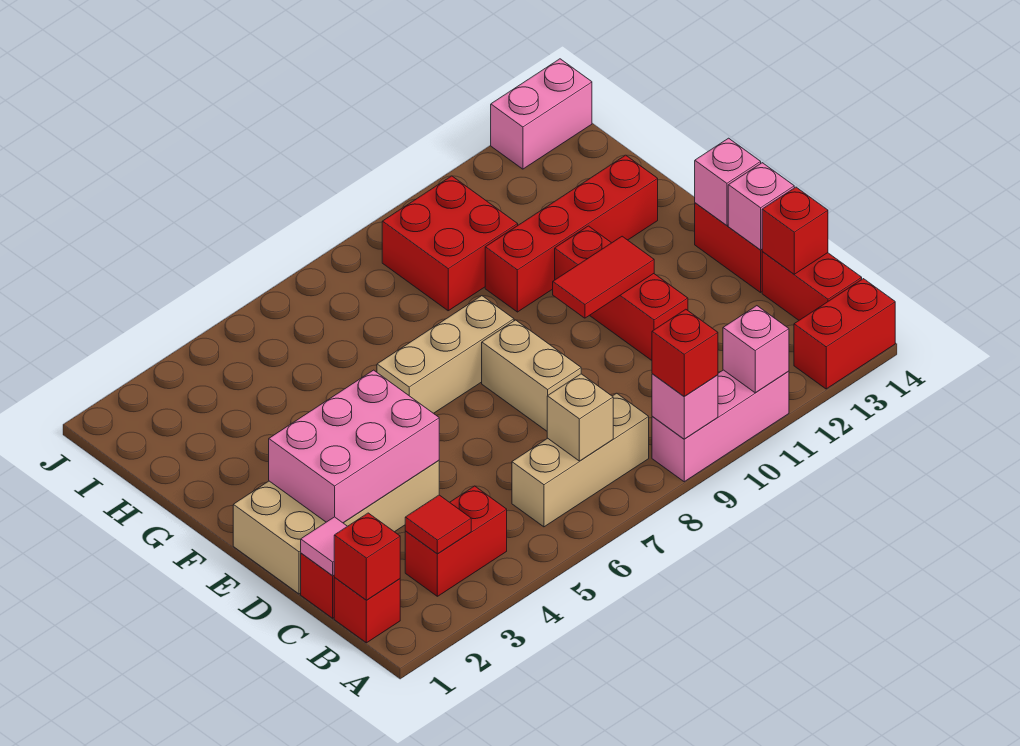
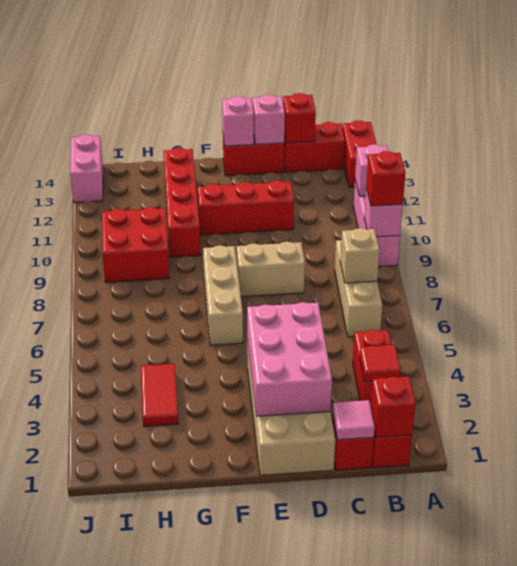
red tile E10:E11 level 2 -> red tile H3:H4 level 1

